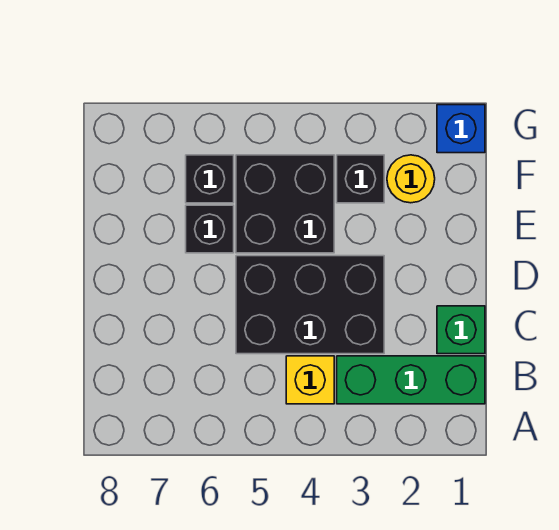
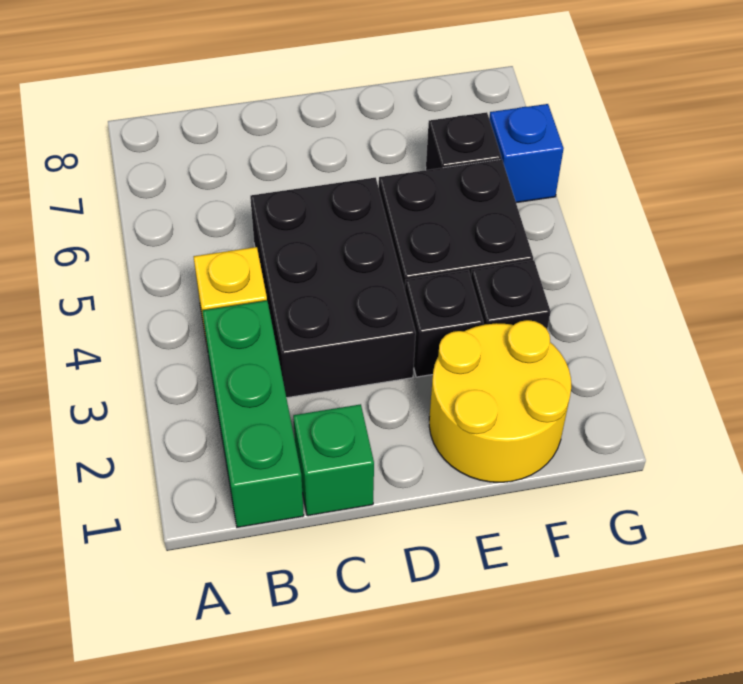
black brick E6 level 1 -> black brick E3 level 1
yellow round brick F2 level 1 -> yellow round brick E1:F2 level 1
blue brick G1 level 1 -> blue brick G6 level 1

